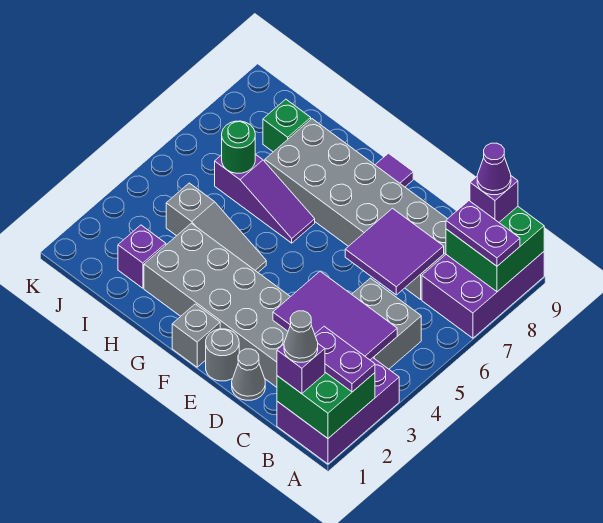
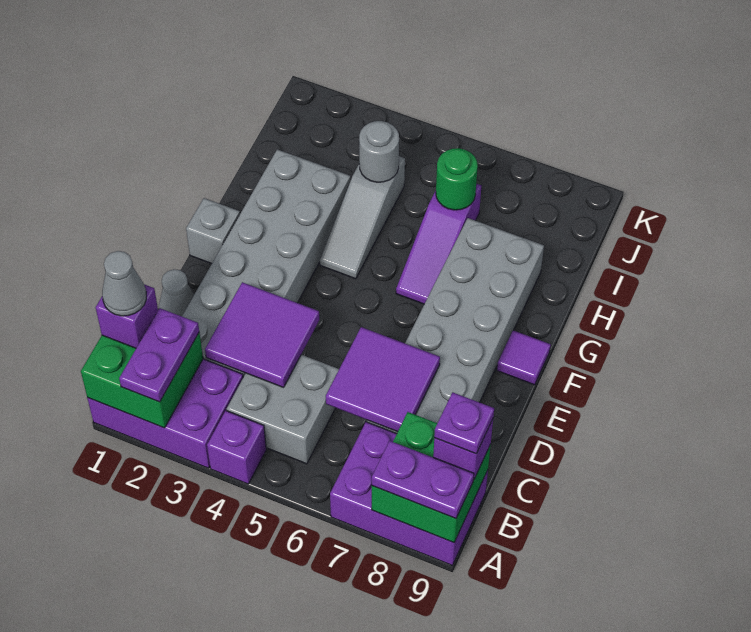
purple plate A8:B8 level 3 -> purple plate A8:A9 level 3
purple tile B3:D4 level 2 -> purple tile C3:D4 level 2
purple cone B9 level 4 -> purple plate B9 level 4
grey round brick E1 level 1 -> grey round brick I4 level 2
purple brick I2 level 1 -> purple brick A4 level 1
green brick I8 level 1 -> none

